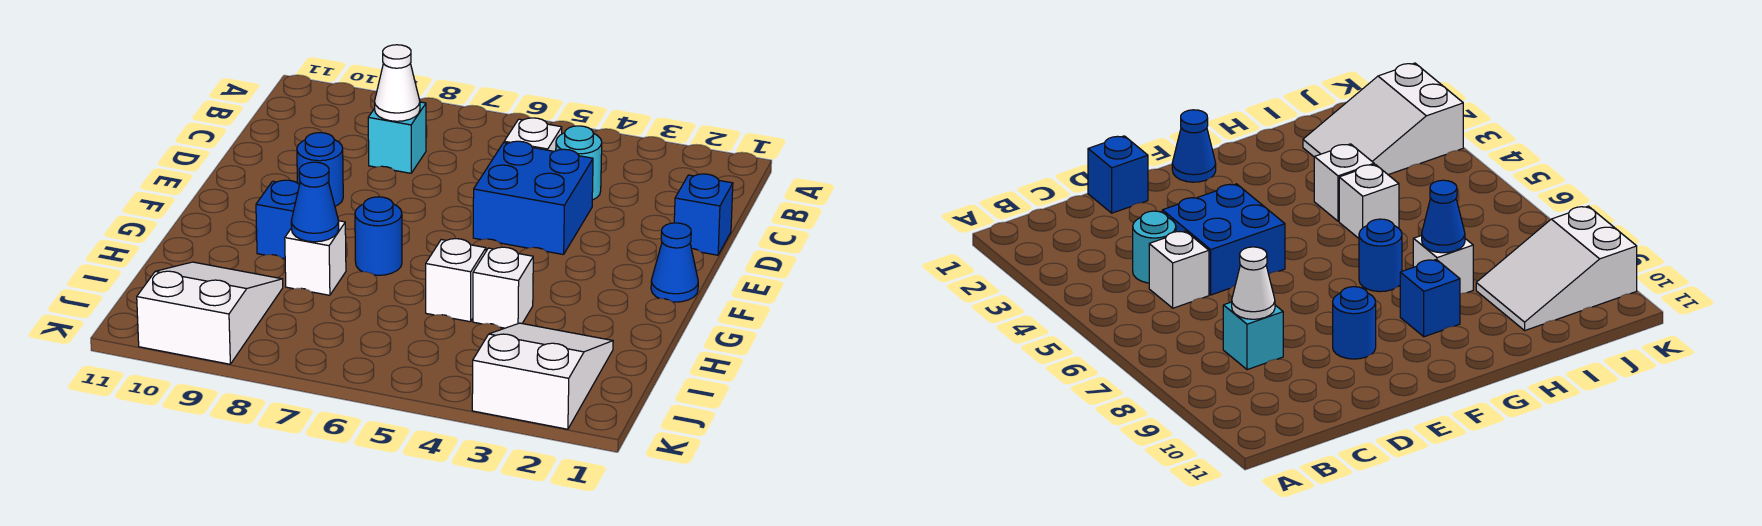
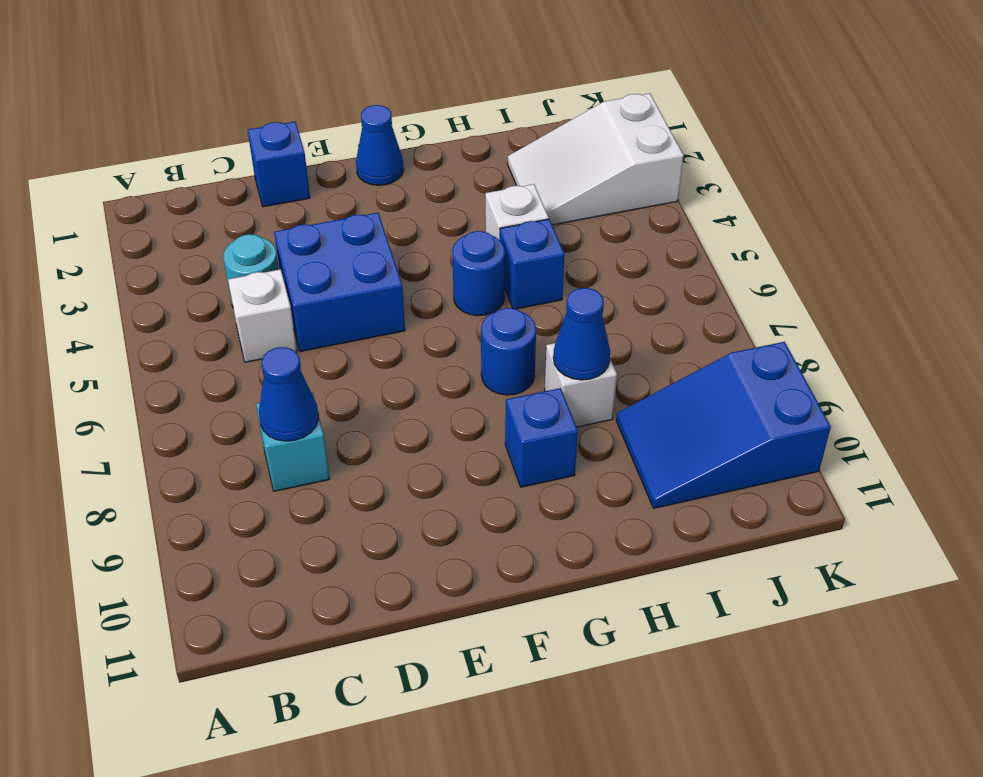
white cone C8 level 2 -> blue cone C8 level 2
blue round brick E9 level 1 -> blue round brick G5 level 1
white brick H5 level 1 -> blue brick H5 level 1
white slope I9:K10 level 1 top K -> blue slope I9:K10 level 1 top K

